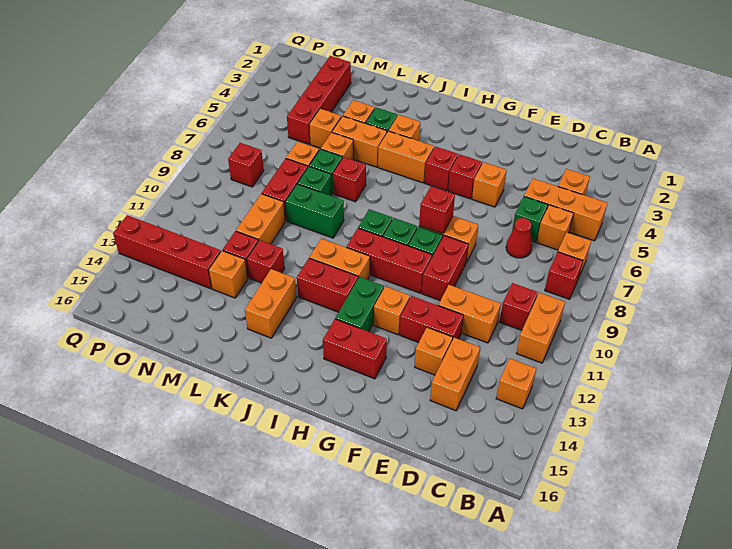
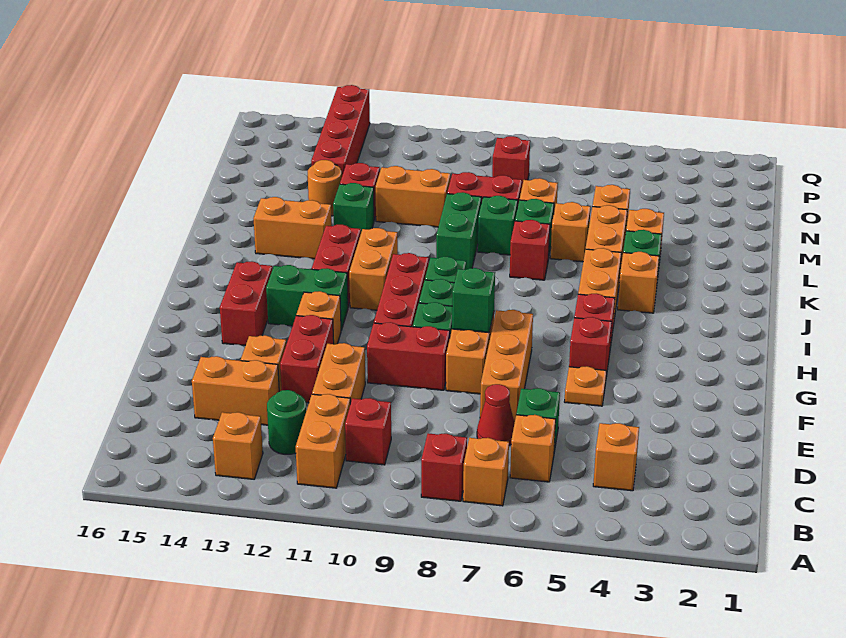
orange brick B5:D5 level 1 -> orange brick E7:G7 level 1
orange brick B10:B11 level 1 -> orange brick B11:C11 level 1
none -> green round brick C12 level 1
orange brick F5 level 1 -> orange plate F5 level 1
red brick G8 level 2 -> green brick G8 level 2
red brick L12 level 1 -> green brick L12 level 1
orange brick M13 level 1 -> orange round brick M13 level 1
red brick N2:N5 level 1 -> none

